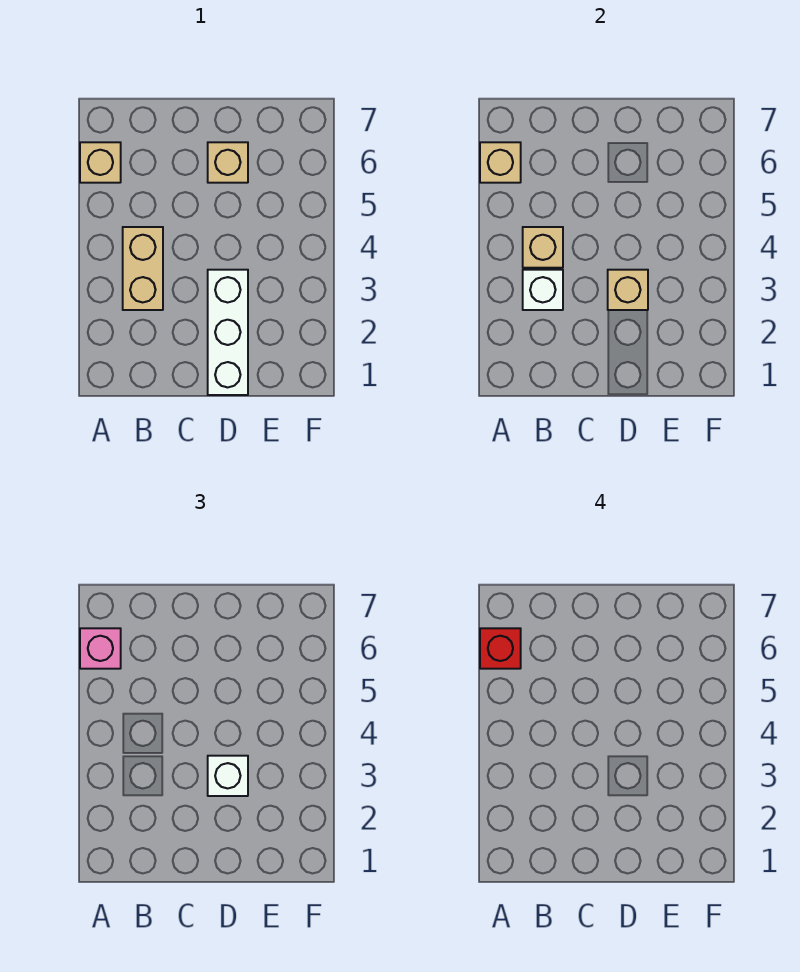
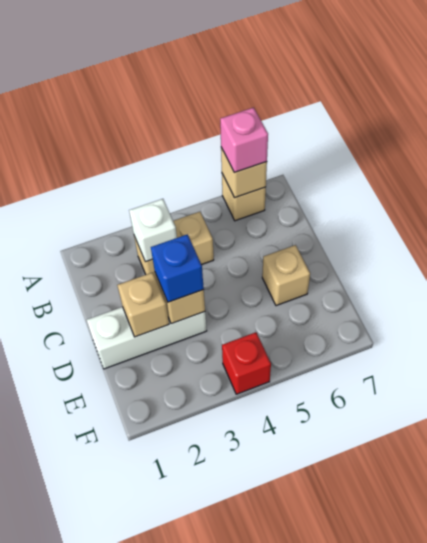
red brick A6 level 4 -> red brick F4 level 1
tan brick B4 level 2 -> tan brick D2 level 2
white brick D3 level 3 -> blue brick D3 level 3

